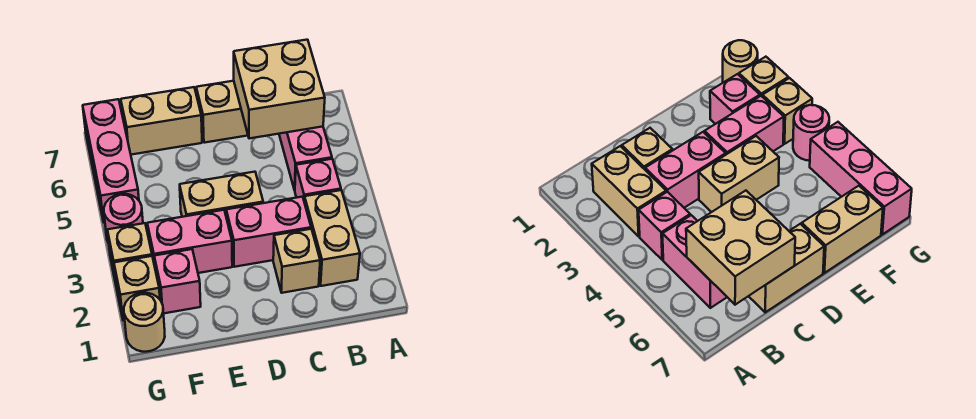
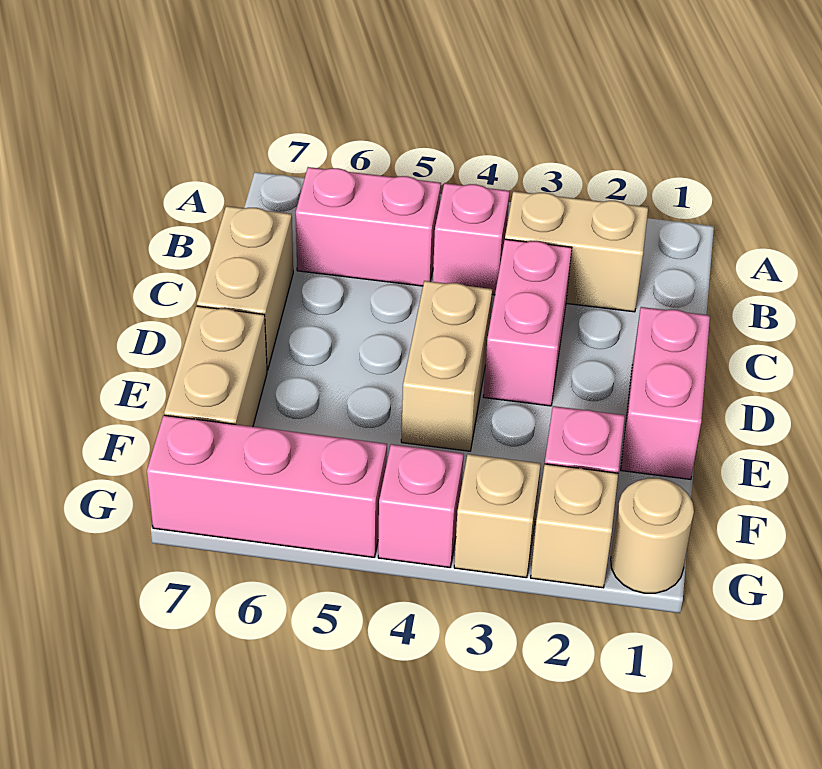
tan brick B6:C7 level 2 -> none
tan brick C2 level 1 -> none
pink brick E3:F3 level 1 -> pink brick D1:E1 level 1
pink round brick G4 level 1 -> pink brick G4 level 1

